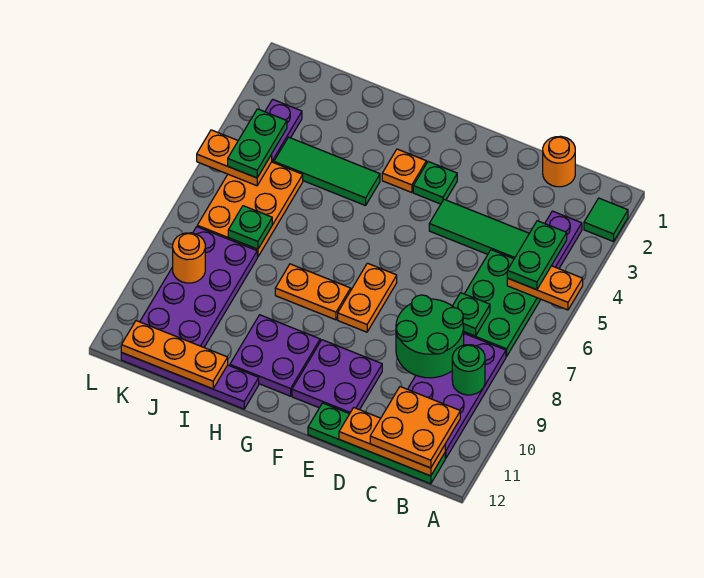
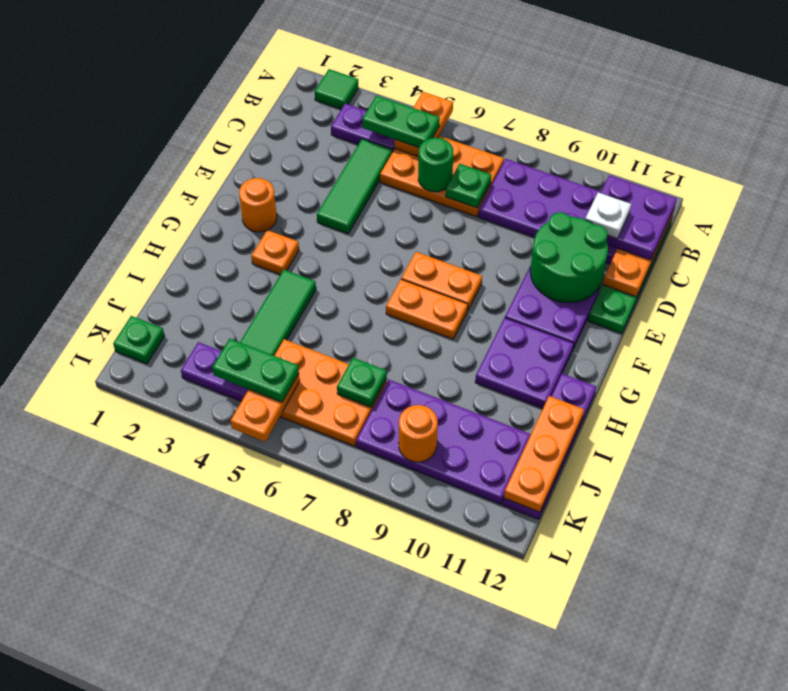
green plate B5:C7 level 1 -> orange plate B5:C7 level 1
green round brick B9 level 2 -> green round brick C6 level 2
orange plate B11:C12 level 3 -> purple plate B11:C12 level 3
orange round brick C1 level 1 -> orange round brick F2 level 1
green round brick C8:D9 level 2 -> green round brick D10:E11 level 2
none -> white plate C11 level 4
green plate F3 level 1 -> green plate K1 level 1
orange plate G8:H8 level 1 -> orange plate G7:G8 level 1

